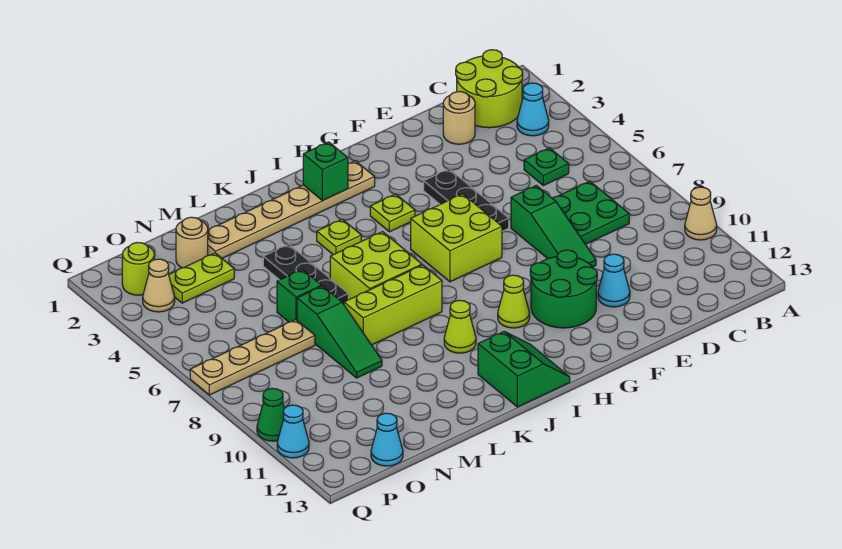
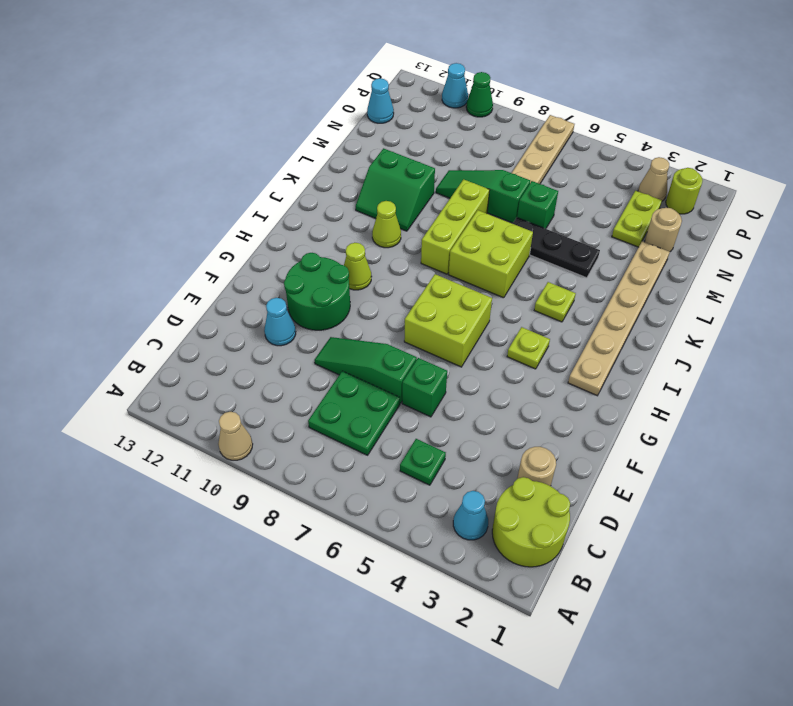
black plate F4:F6 level 1 -> none
green brick I2 level 2 -> green brick E6 level 1
green slope I12:J13 level 1 top J -> green slope K10:L11 level 1 top L

